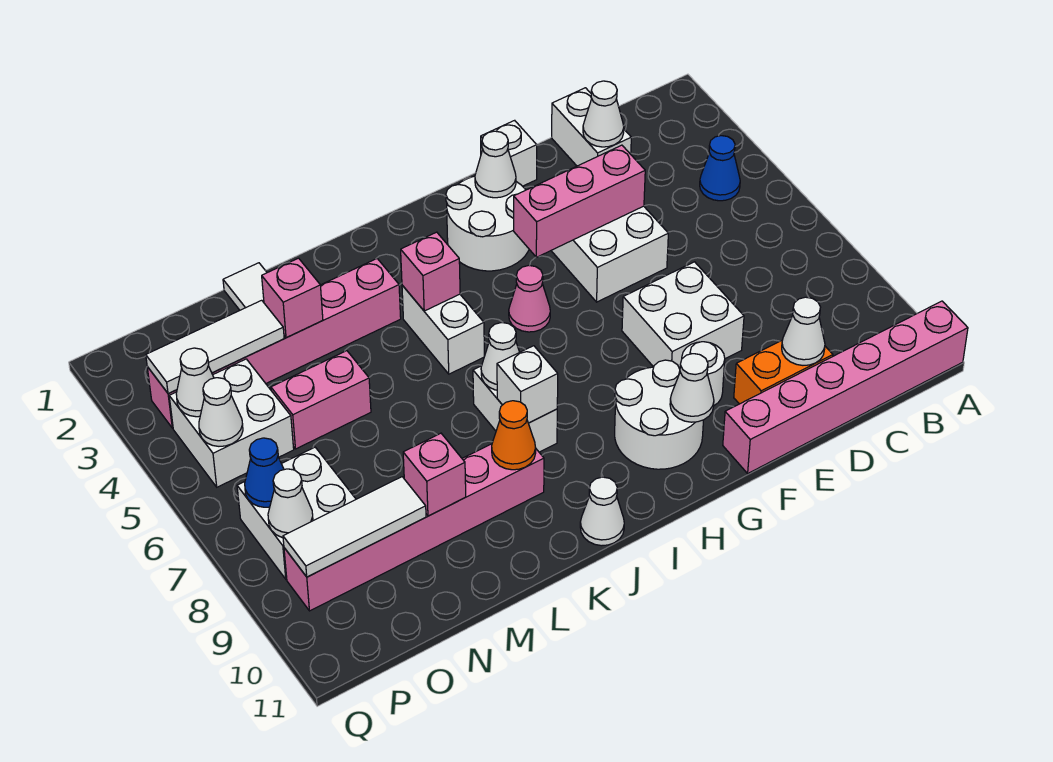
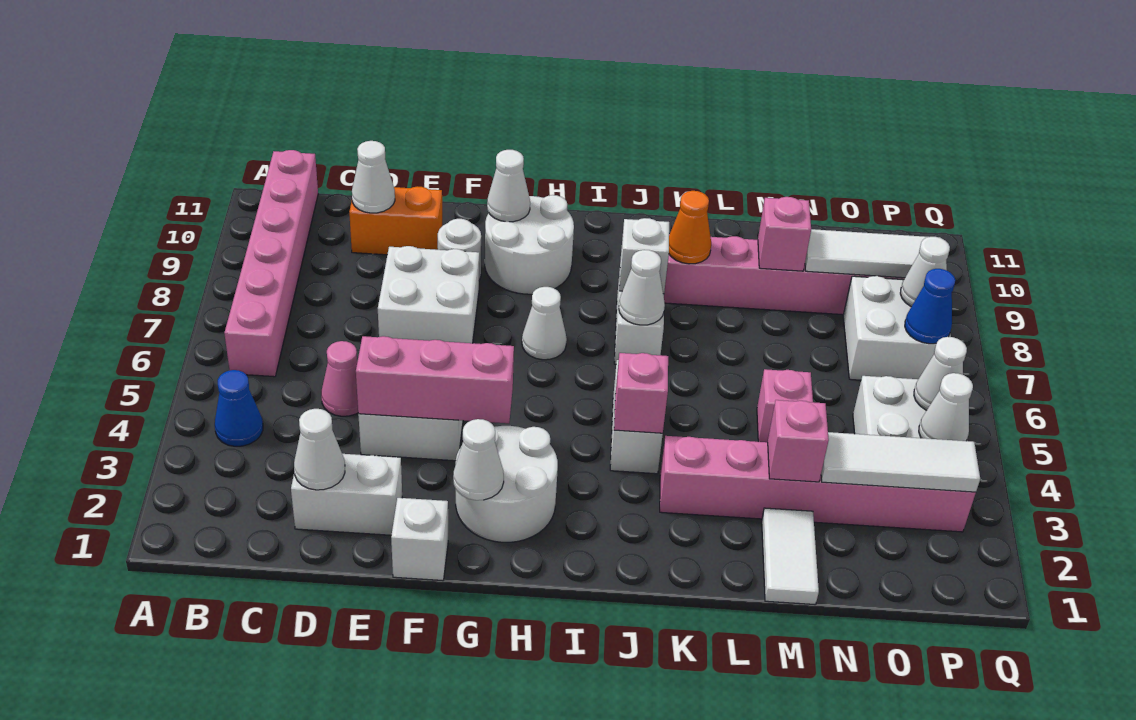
pink brick A11:F11 level 1 -> pink brick B6:B11 level 1
white brick D1:D2 level 1 -> white brick D2:E2 level 1
pink cone H5 level 1 -> pink cone D5 level 1
white cone J11 level 1 -> white cone H7 level 1
pink brick M5:N5 level 1 -> pink brick M5 level 1

